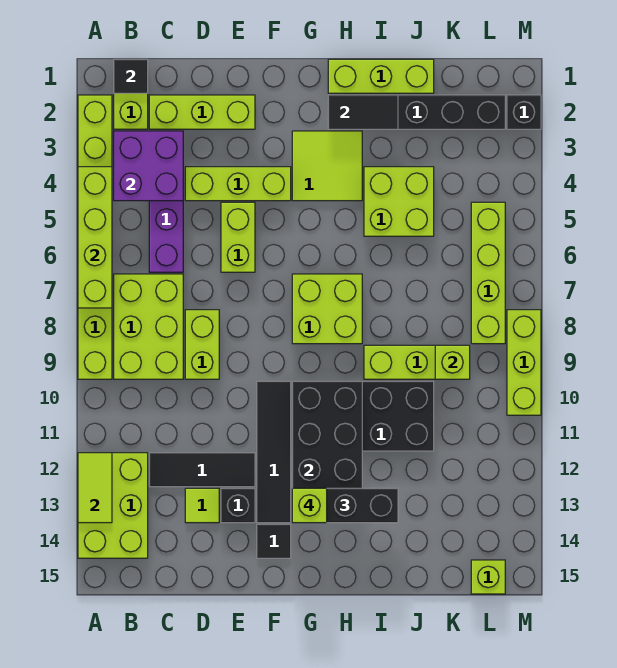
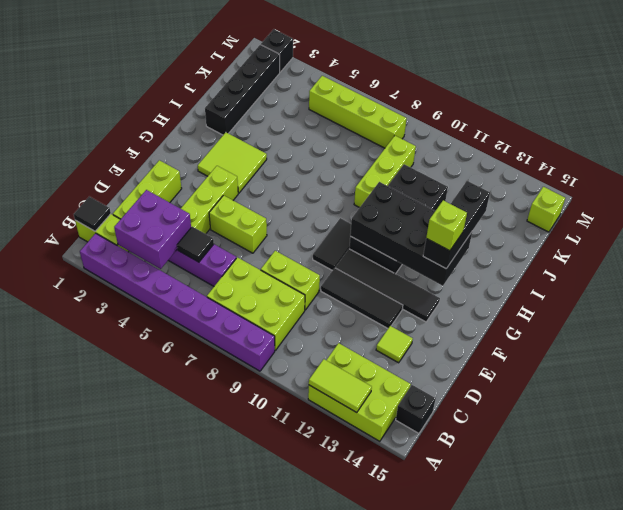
lime brick A2:A9 level 1 -> purple brick A2:A9 level 1
lime brick A4:A7 level 2 -> none
black tile C12:E12 level 1 -> black tile E10:E12 level 1
black brick E13 level 1 -> black brick B15 level 1
black tile F14 level 1 -> black tile C5 level 2
lime brick G7:H8 level 1 -> none
lime brick H1:J1 level 1 -> none
black tile H2:I2 level 2 -> black tile F9:G9 level 1
lime brick I4:J5 level 1 -> none
lime brick K9 level 2 -> none
lime brick M8:M10 level 1 -> none

